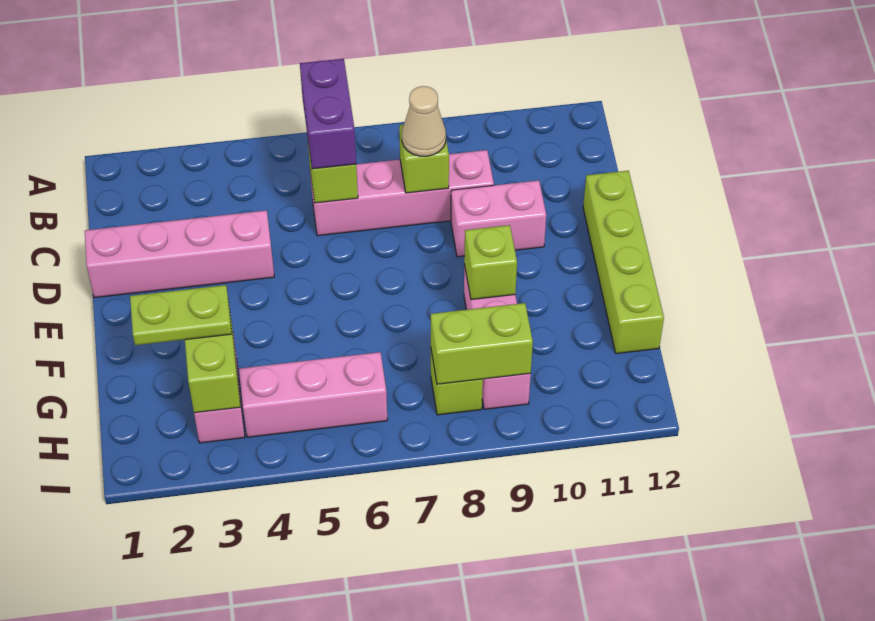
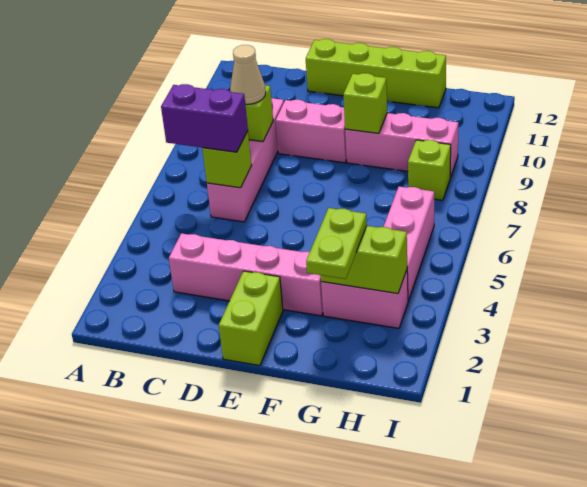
pink brick D1:D4 level 1 -> pink brick C3:F3 level 1
pink brick D9:D10 level 1 -> pink brick D9:E9 level 1
lime brick H8:H9 level 2 -> lime brick E1:E2 level 1

